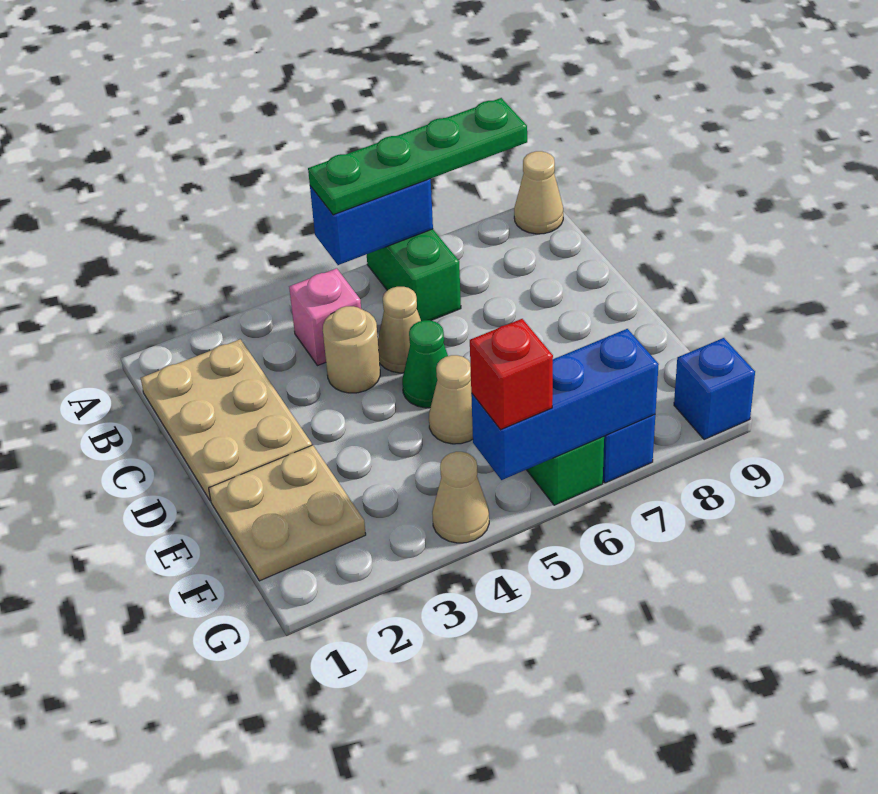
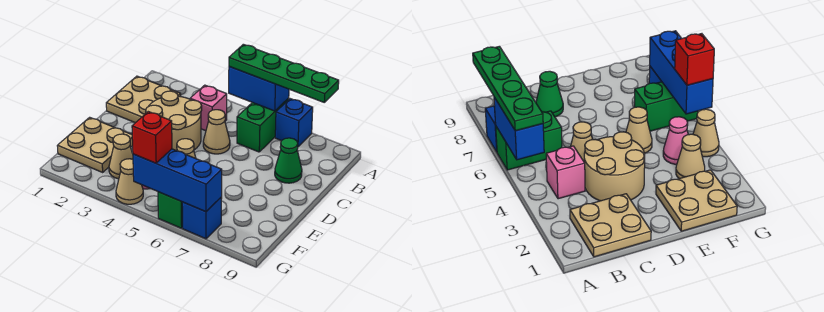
tan cone A9 level 1 -> tan cone F3 level 1
tan plate B1:D2 level 1 -> tan plate B1:C2 level 1
tan round brick C4 level 1 -> tan round brick C3:D4 level 1
green cone D5 level 1 -> green cone C8 level 1
none -> pink cone F4 level 1
blue brick G9 level 1 -> blue brick A7 level 1

